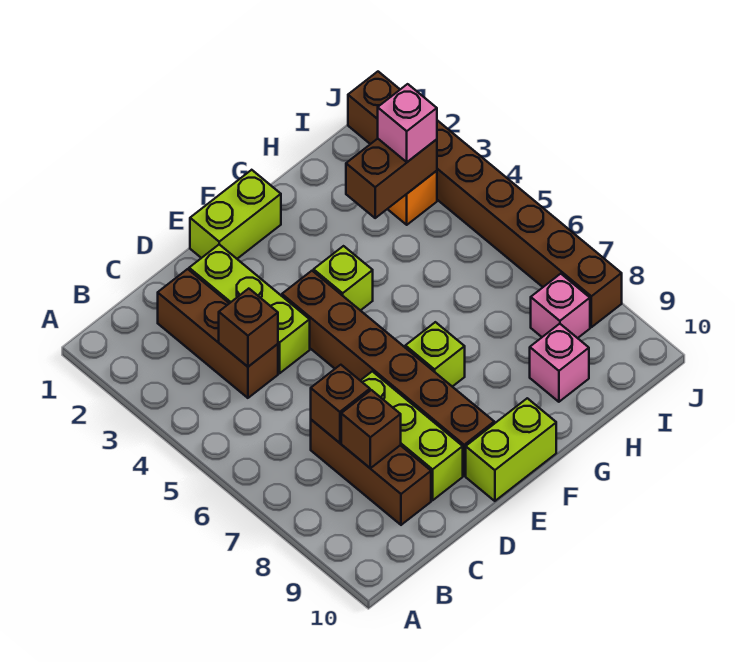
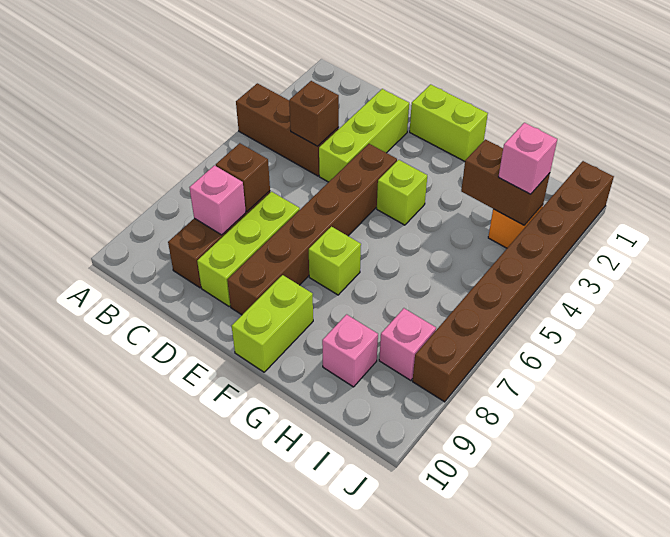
brown brick C2:C4 level 1 -> brown brick A4:C4 level 1
brown brick C8 level 2 -> pink brick C8 level 2
lime brick E10:F10 level 1 -> lime brick F9:F10 level 1

